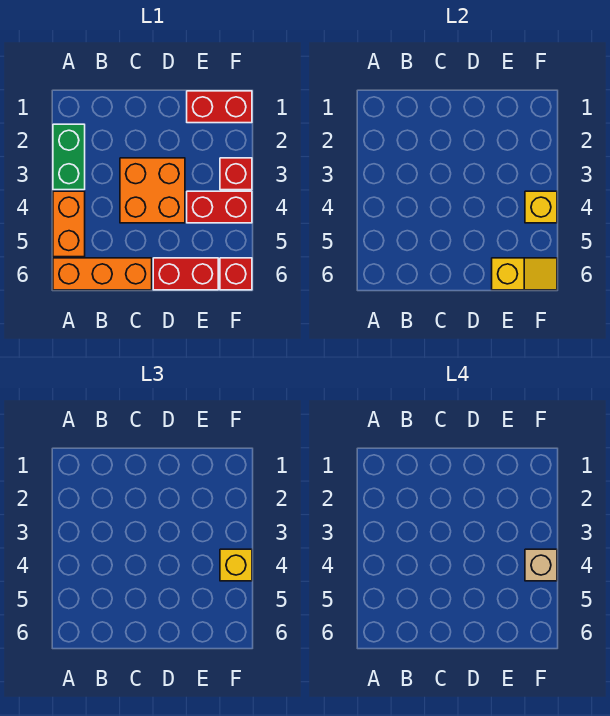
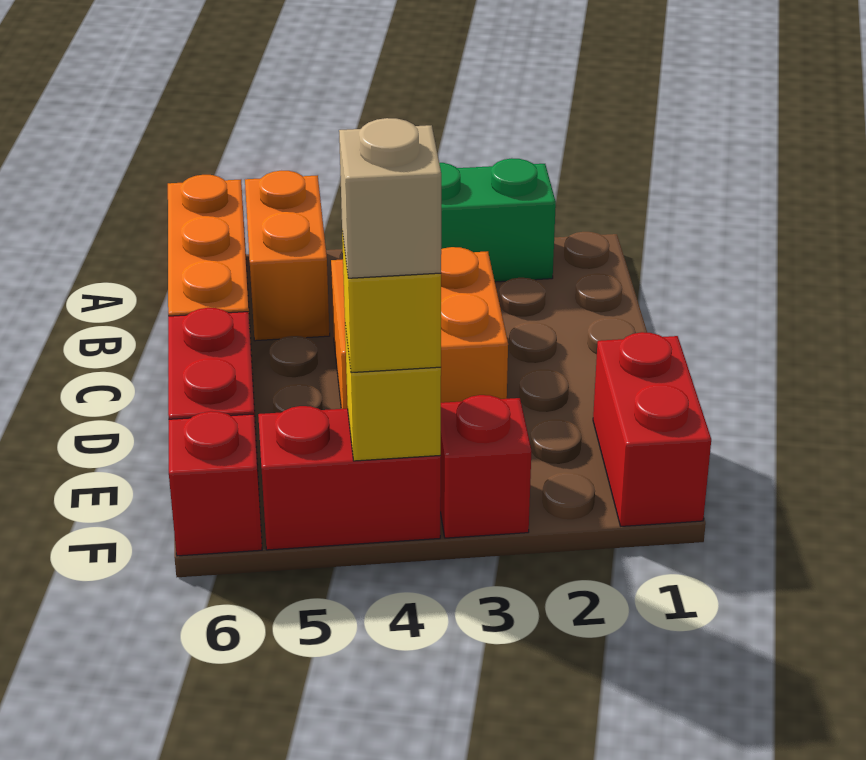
orange brick A4:A5 level 1 -> orange brick A5:B5 level 1
red brick E4:F4 level 1 -> red brick F4:F5 level 1
yellow slope E6:F6 level 2 top E -> none

